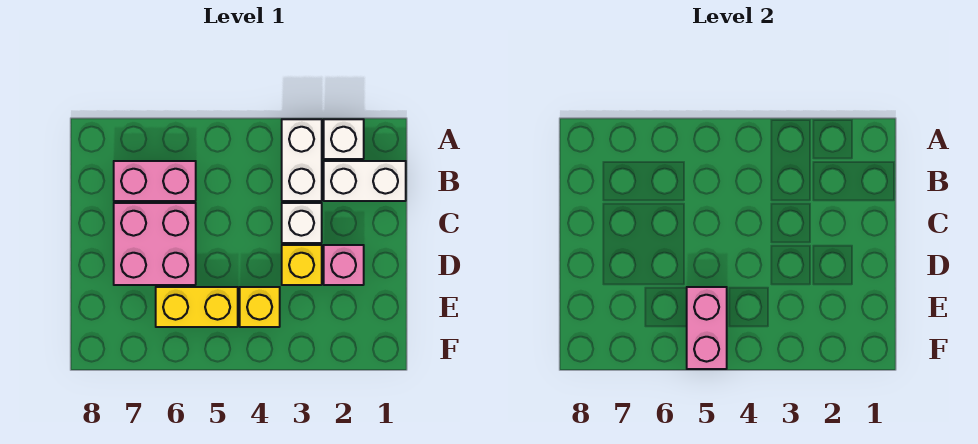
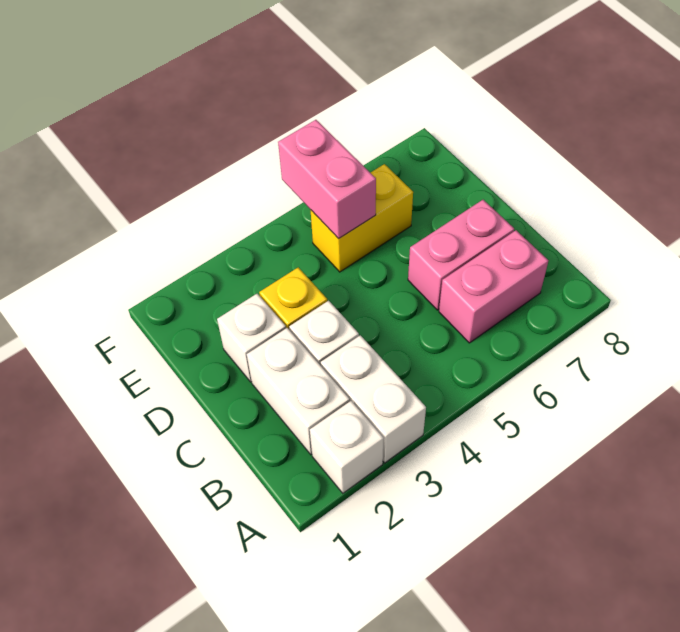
white brick B1:B2 level 1 -> white brick B2:C2 level 1
pink brick C6:D7 level 1 -> pink brick C6:C7 level 1
pink brick D2 level 1 -> white brick D2 level 1
yellow brick E4 level 1 -> none

